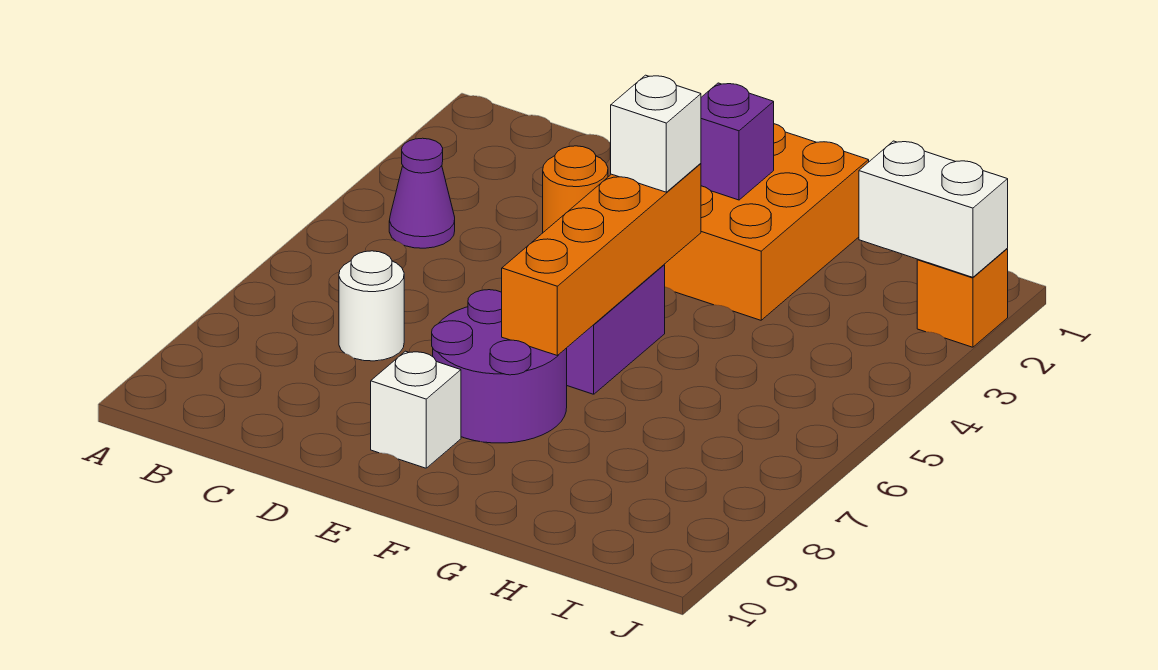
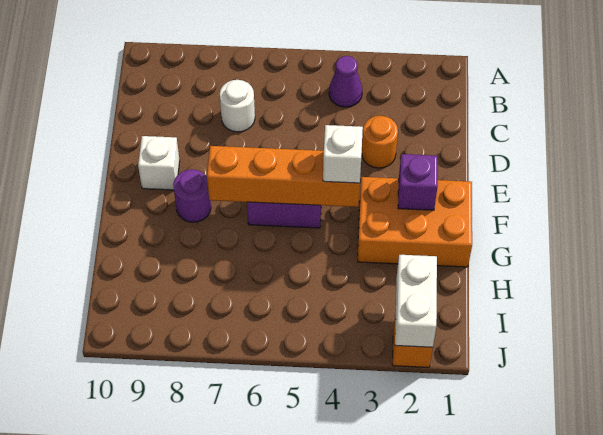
purple round brick E7:F8 level 1 -> purple round brick F8 level 1

